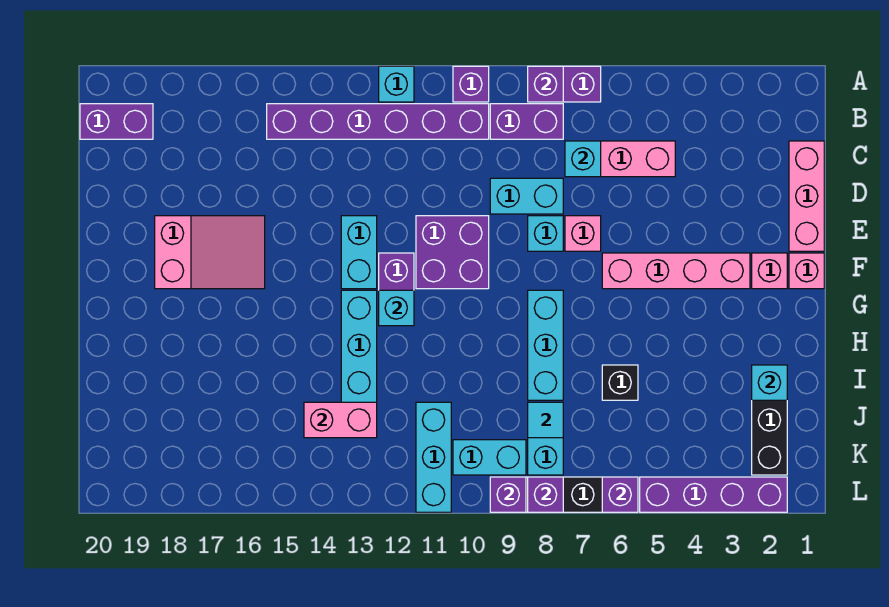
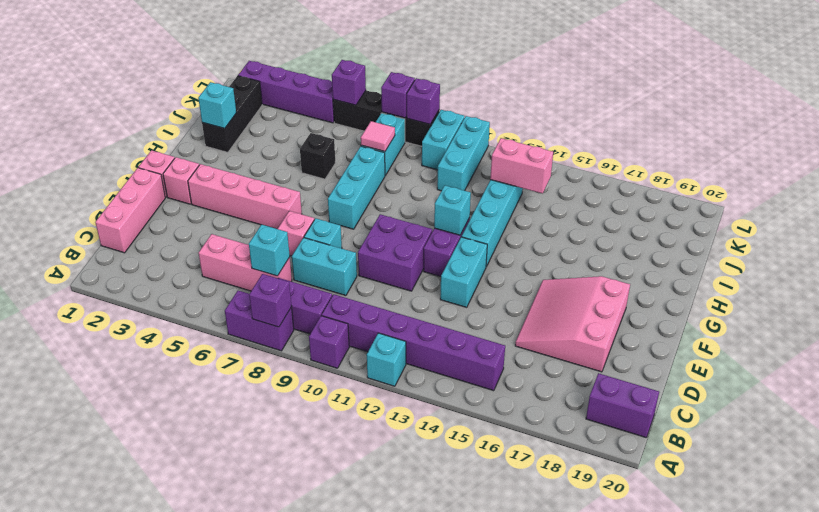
pink slope E16:F18 level 1 top 18 -> pink slope D16:F18 level 1 top 18
cyan tile J8 level 2 -> pink tile J8 level 2
cyan brick K9:K10 level 1 -> cyan brick K10:L10 level 1

